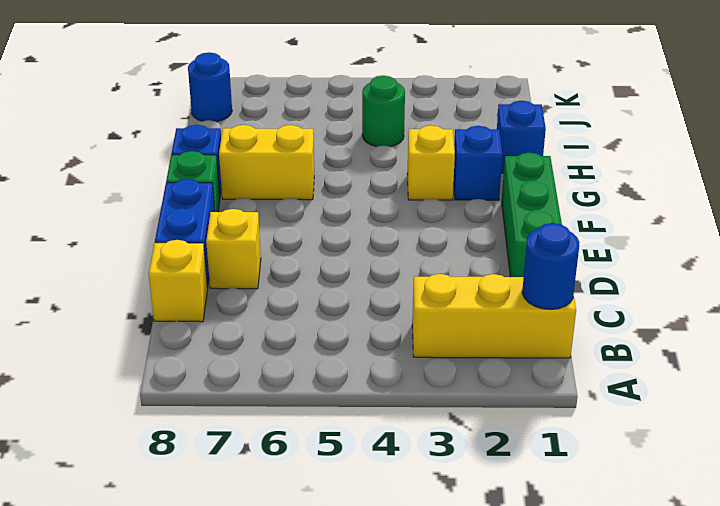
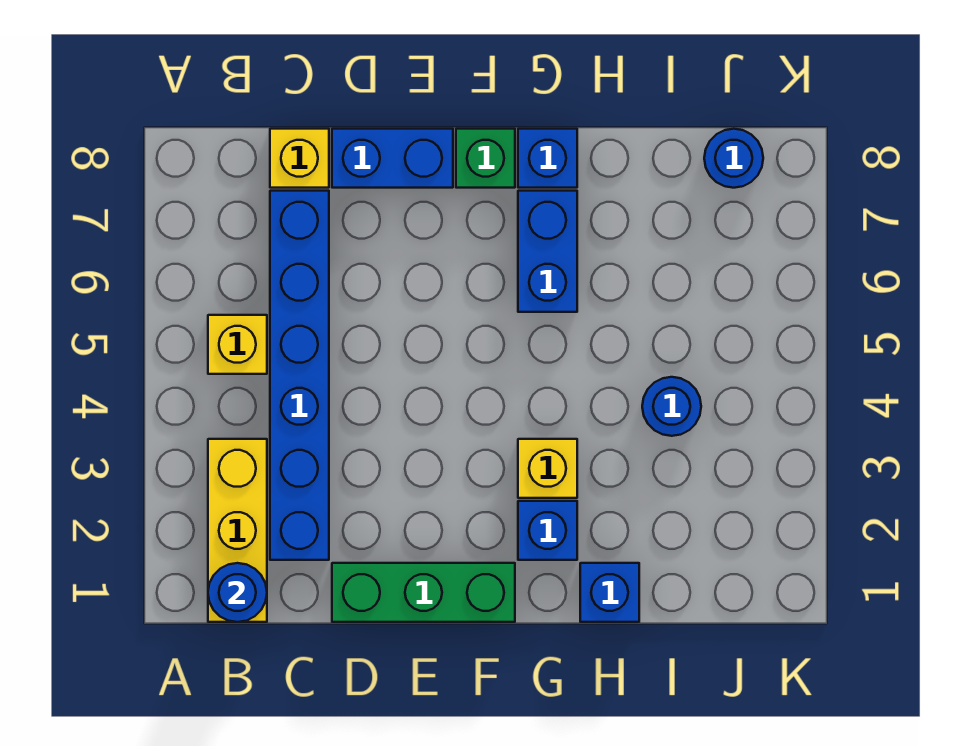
none -> blue brick C2:C7 level 1
yellow brick D7 level 1 -> yellow brick B5 level 1
yellow brick G6:G7 level 1 -> blue brick G6:G7 level 1
green round brick I4 level 1 -> blue round brick I4 level 1

